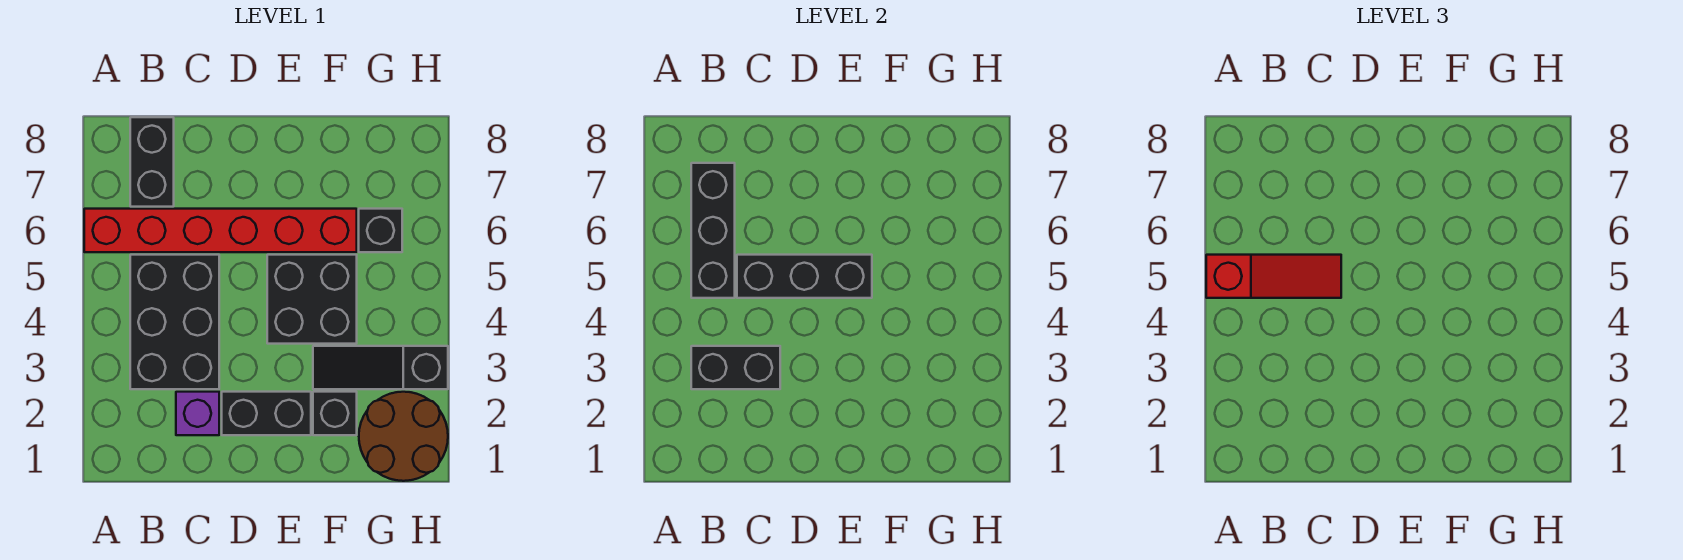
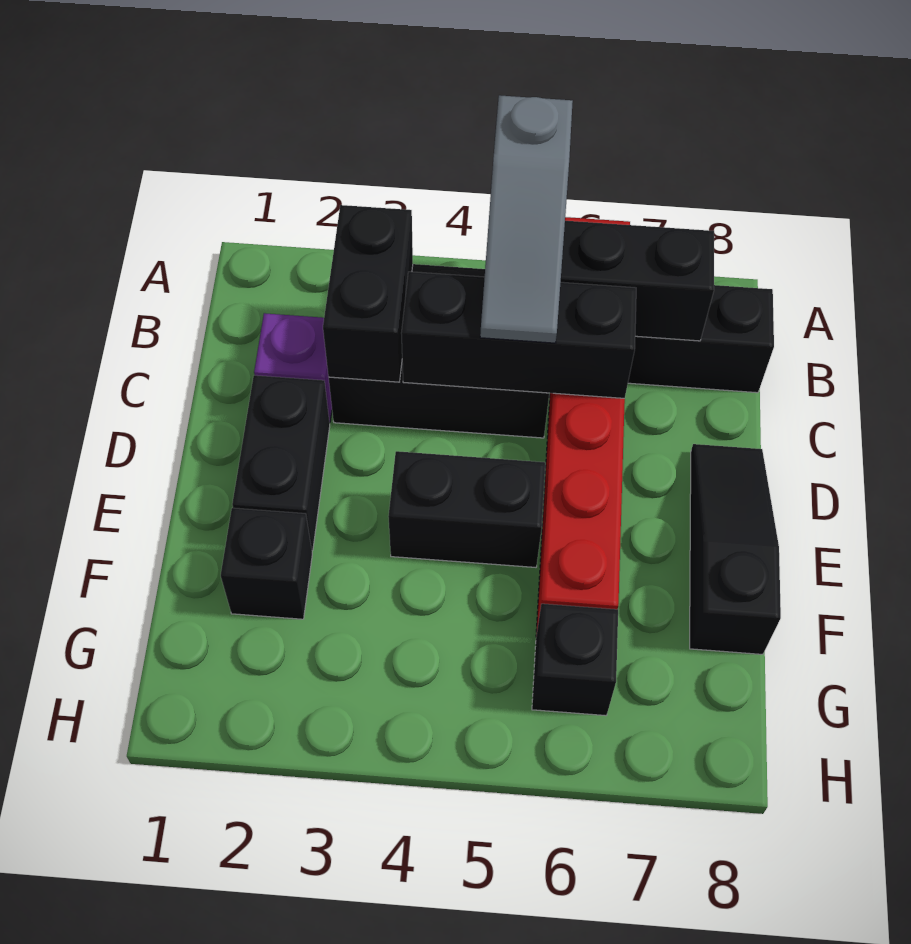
red slope A5:C5 level 3 top A -> grey slope A5:C5 level 3 top A
black brick C5:E5 level 2 -> black brick C4:C6 level 2
black brick E4:F5 level 1 -> black brick E4:E5 level 1
black slope F3:H3 level 1 top H -> black slope D8:F8 level 1 top F
brown round brick G1:H2 level 1 -> none

